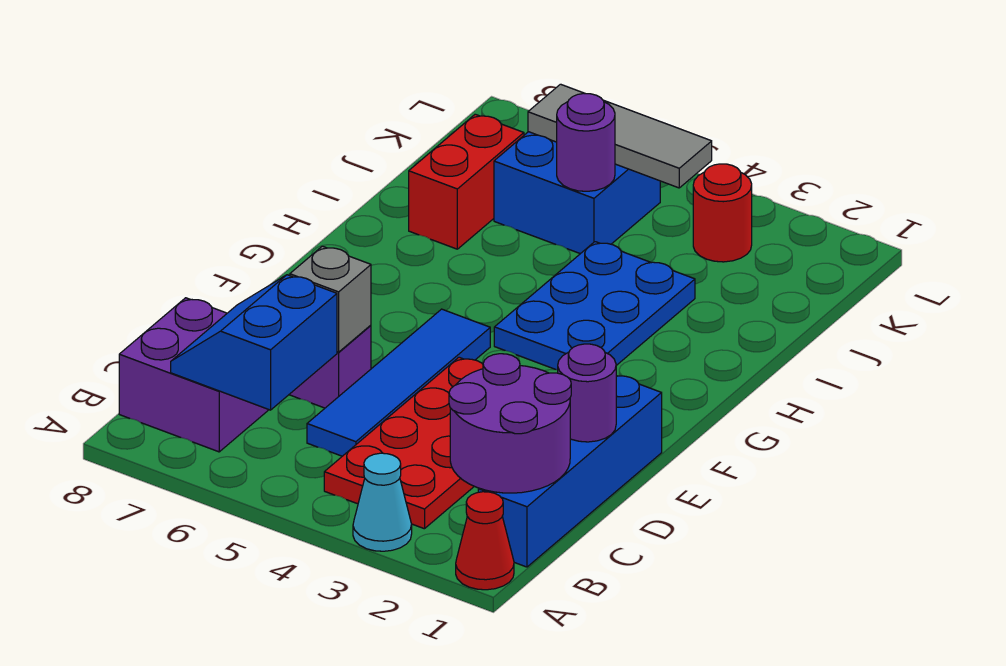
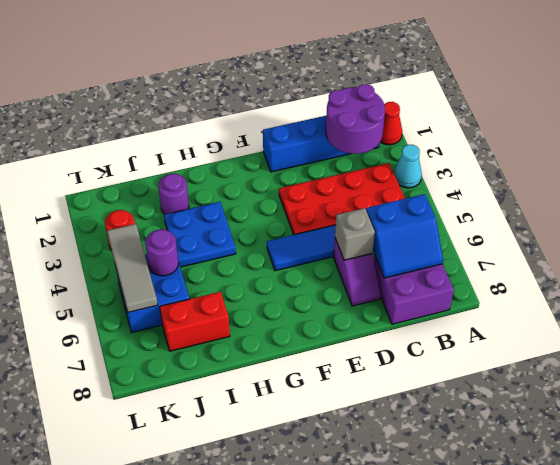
purple round brick D1 level 2 -> purple round brick I2 level 1
blue plate G3:I4 level 1 -> blue plate H3:I4 level 1

